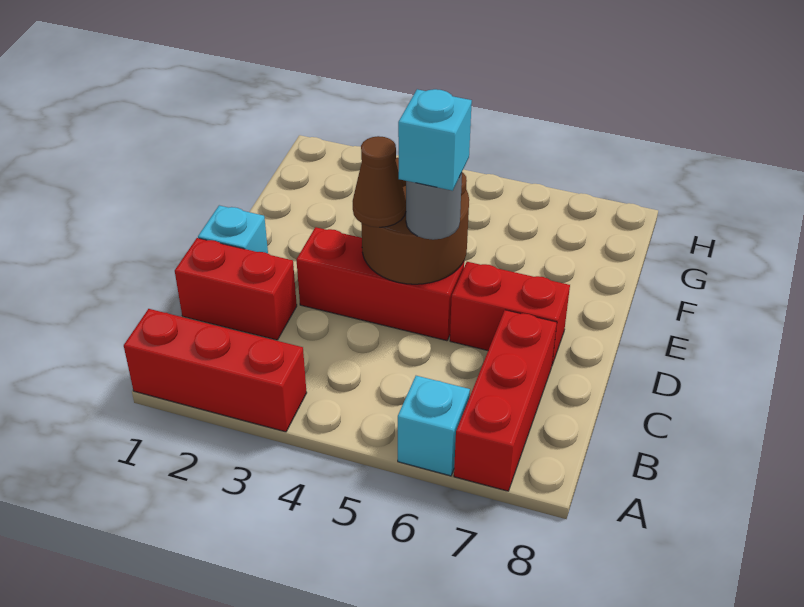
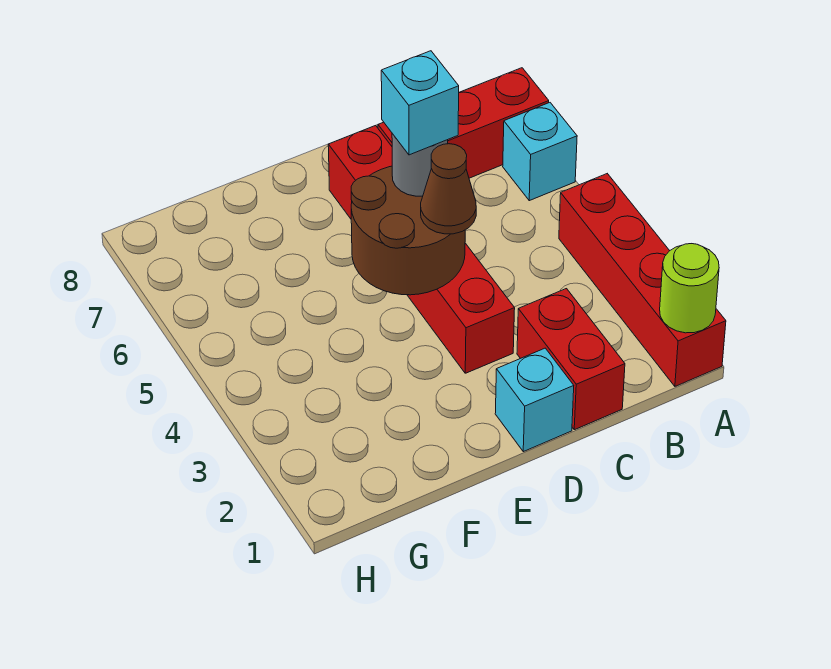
red brick A1:A3 level 1 -> red brick A1:A4 level 1
none -> lime round brick A1 level 2

